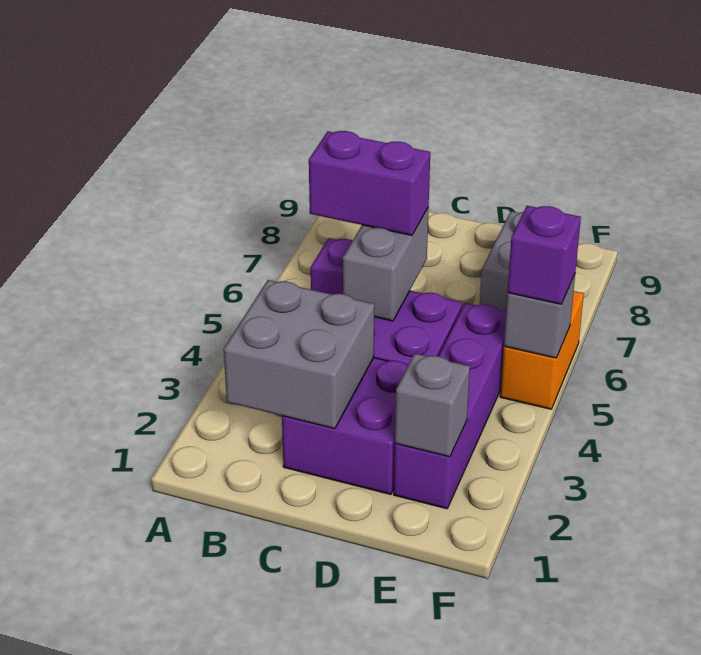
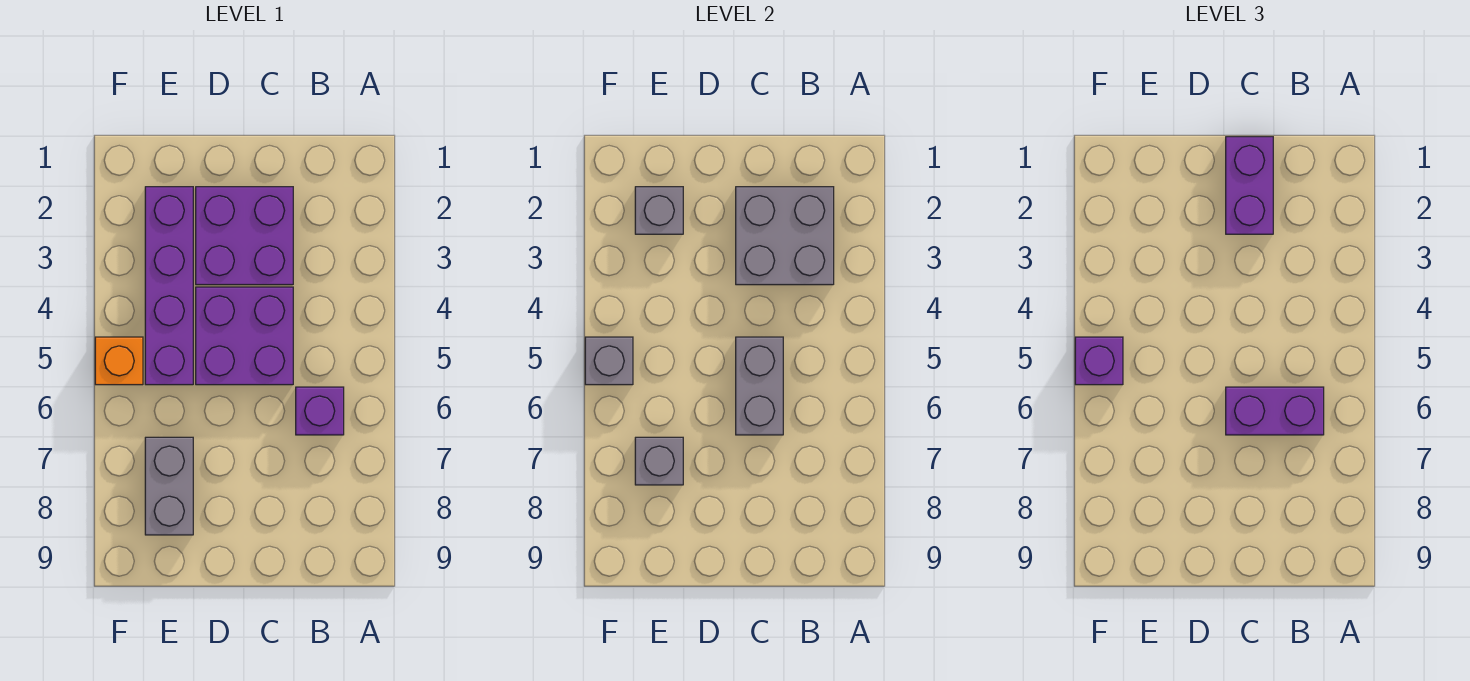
none -> purple brick C1:C2 level 3
none -> grey brick E7 level 2
orange brick F5:F6 level 1 -> orange brick F5 level 1

